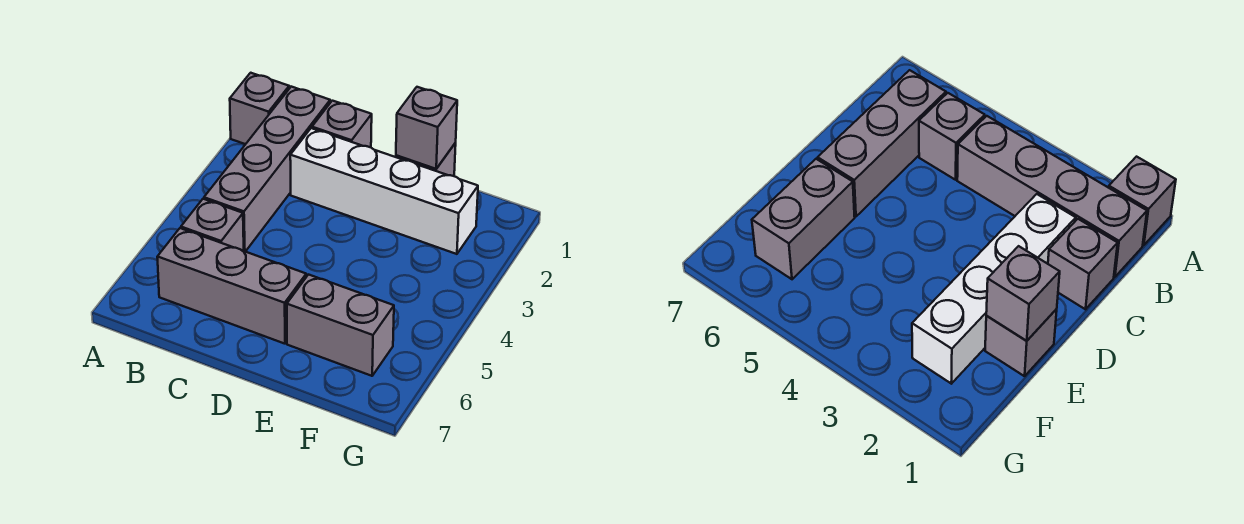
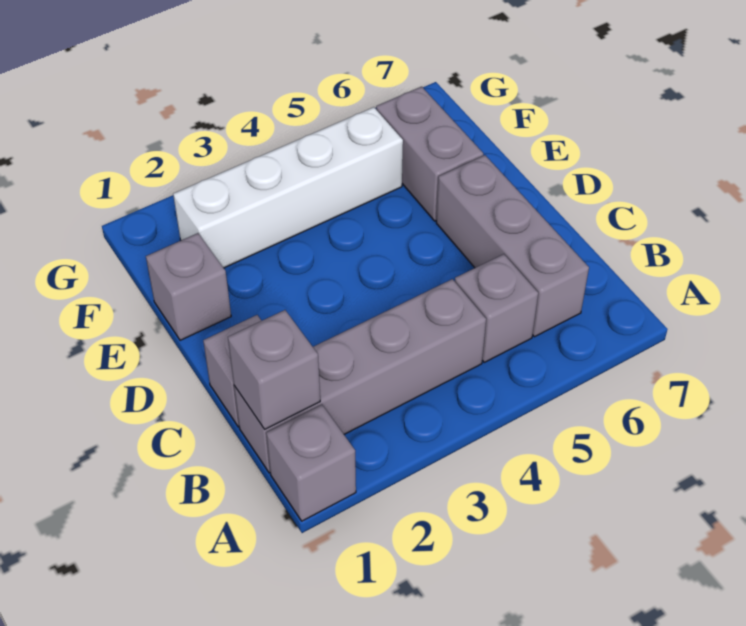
white brick C2:F2 level 1 -> white brick F2:F5 level 1
grey brick E1 level 2 -> grey brick B1 level 2

